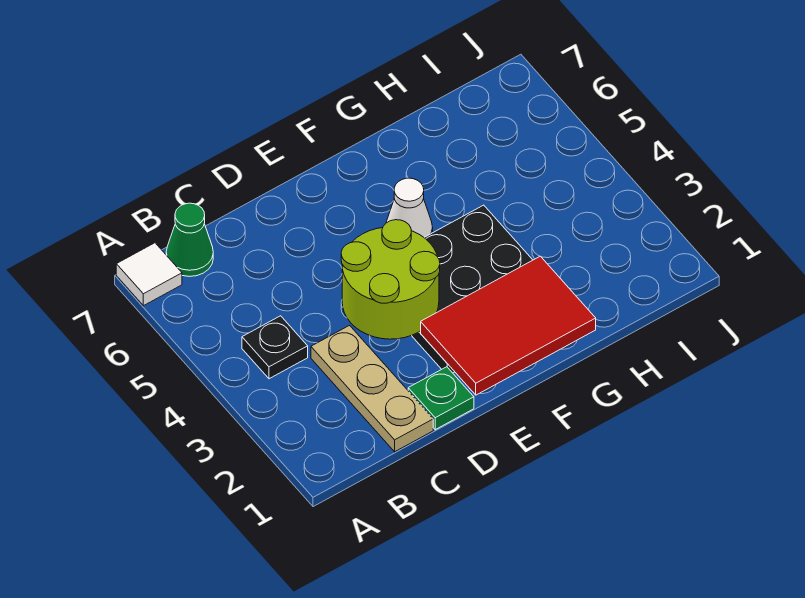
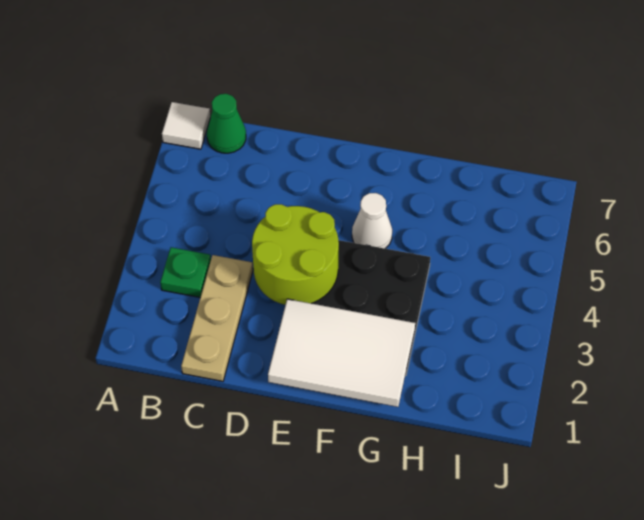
black plate B4 level 1 -> none
green plate D1 level 1 -> green plate B3 level 1
red tile E1:G2 level 2 -> white tile E1:G2 level 2

